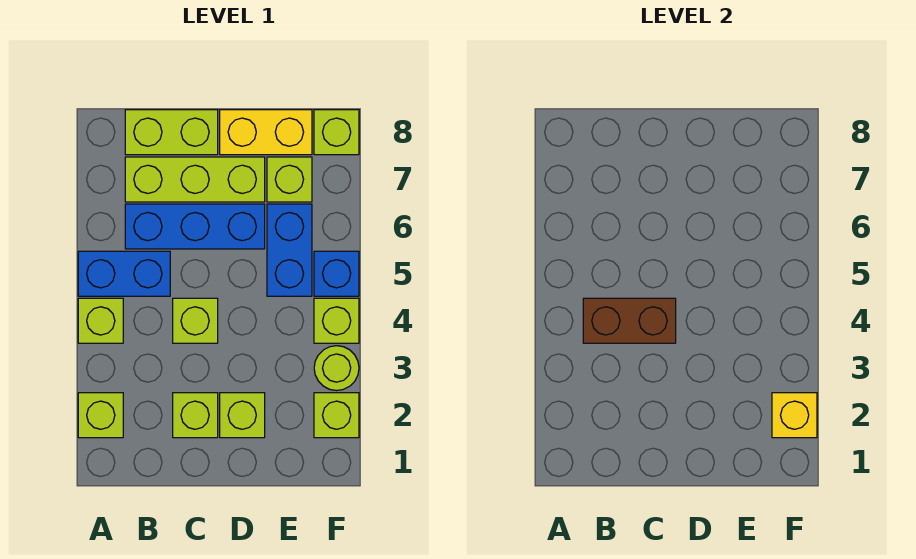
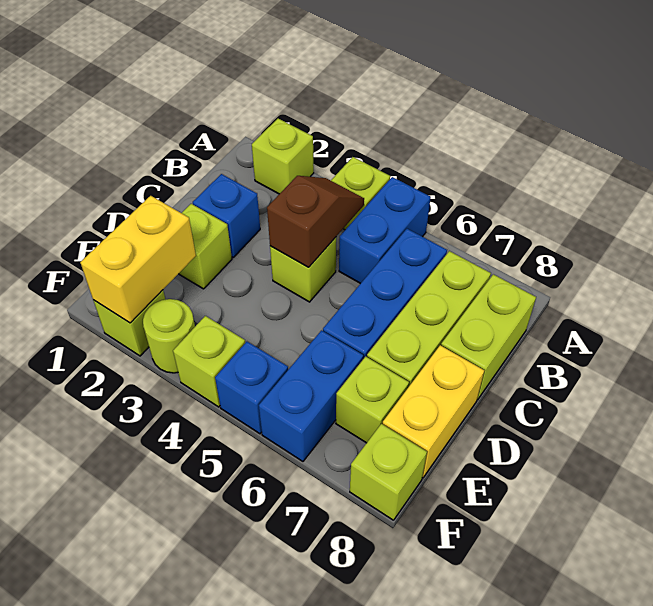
brown brick B4:C4 level 2 -> brown slope B4:C4 level 2 top C
lime brick C2 level 1 -> blue brick C2 level 1
blue brick E5:E6 level 1 -> blue brick E6:F6 level 1
yellow brick F2 level 2 -> yellow brick E2:F2 level 2

